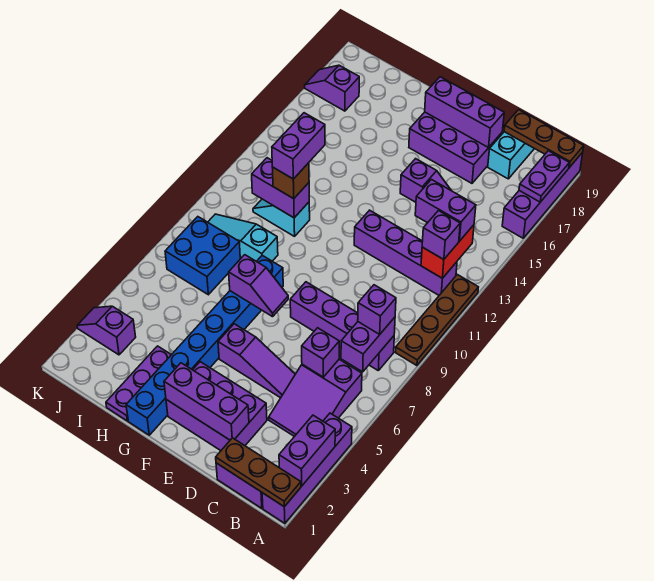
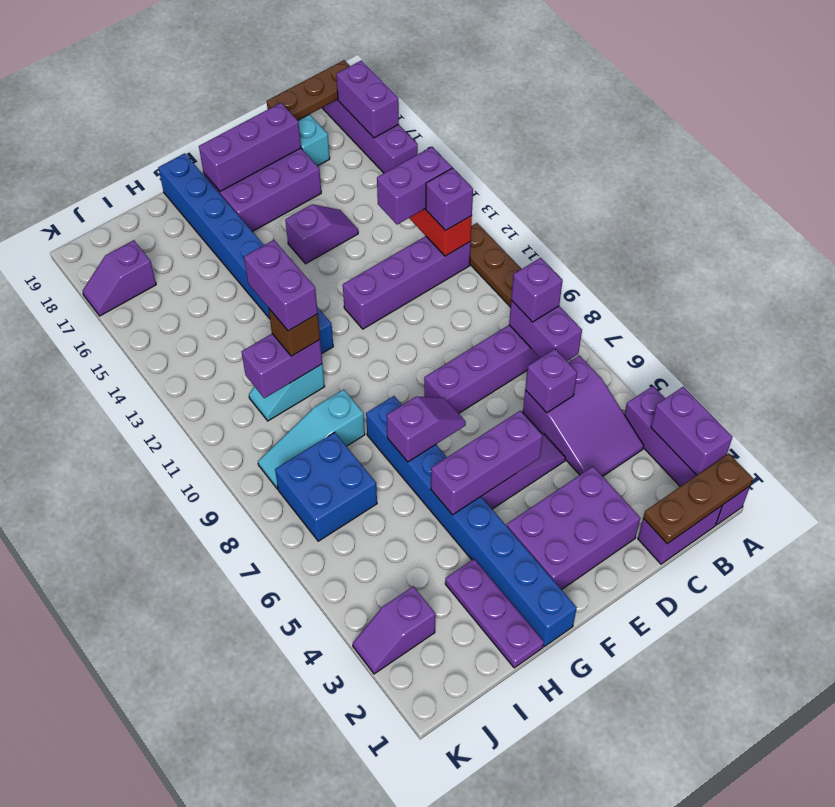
purple plate A17:A18 level 2 -> purple brick A17:A18 level 2
purple brick D2:F2 level 2 -> purple brick E5:G5 level 2
none -> blue brick G12:G19 level 1

